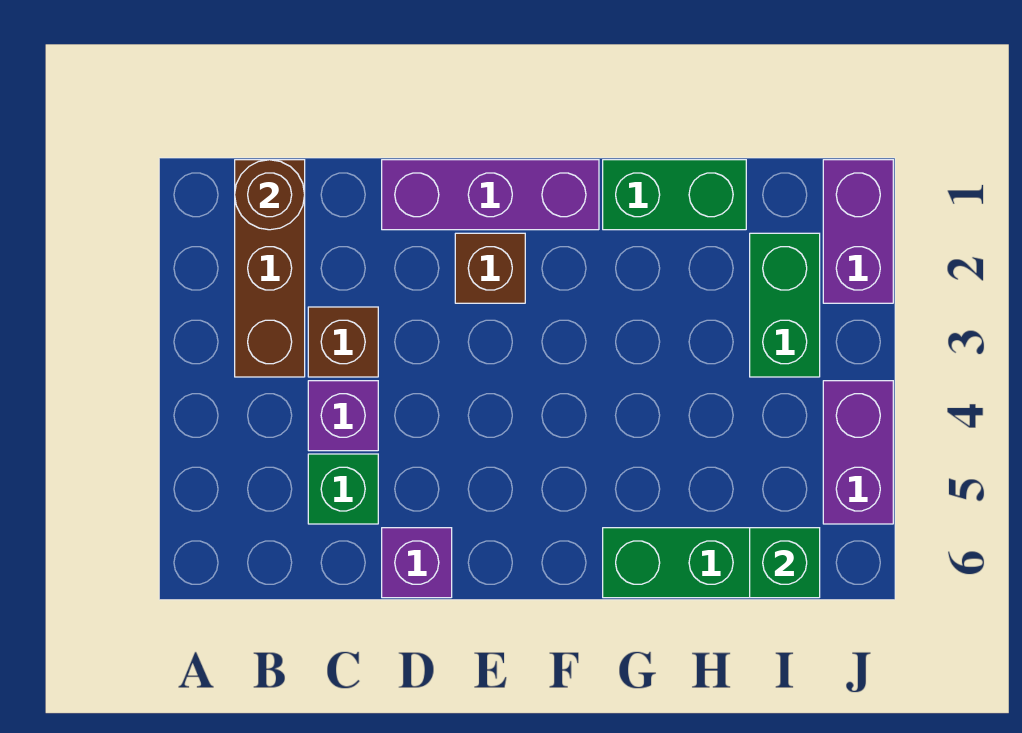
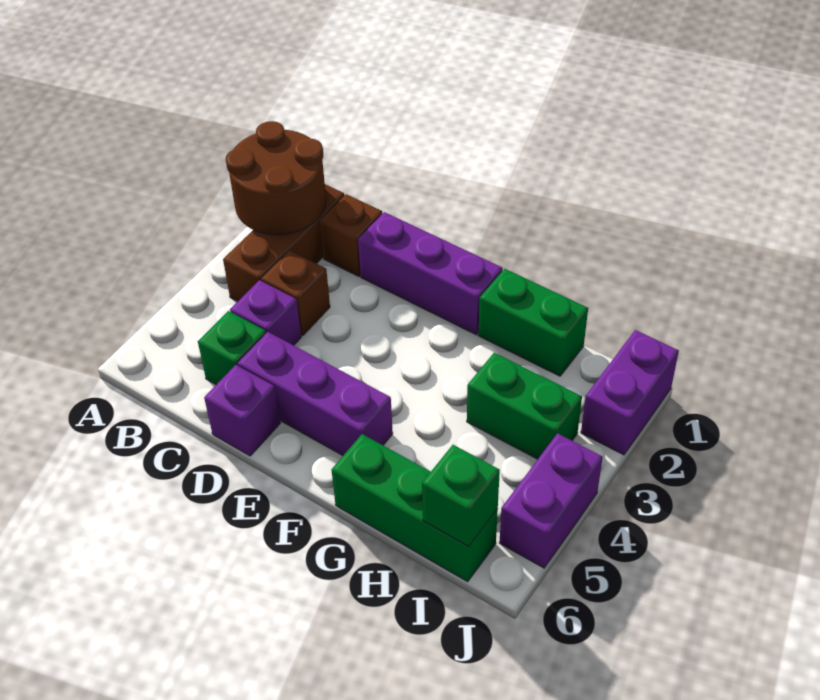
brown round brick B1 level 2 -> brown round brick A1:B2 level 2
none -> purple brick D5:F5 level 1
brown brick E2 level 1 -> brown brick C1 level 1
green brick I2:I3 level 1 -> green brick H3:I3 level 1

